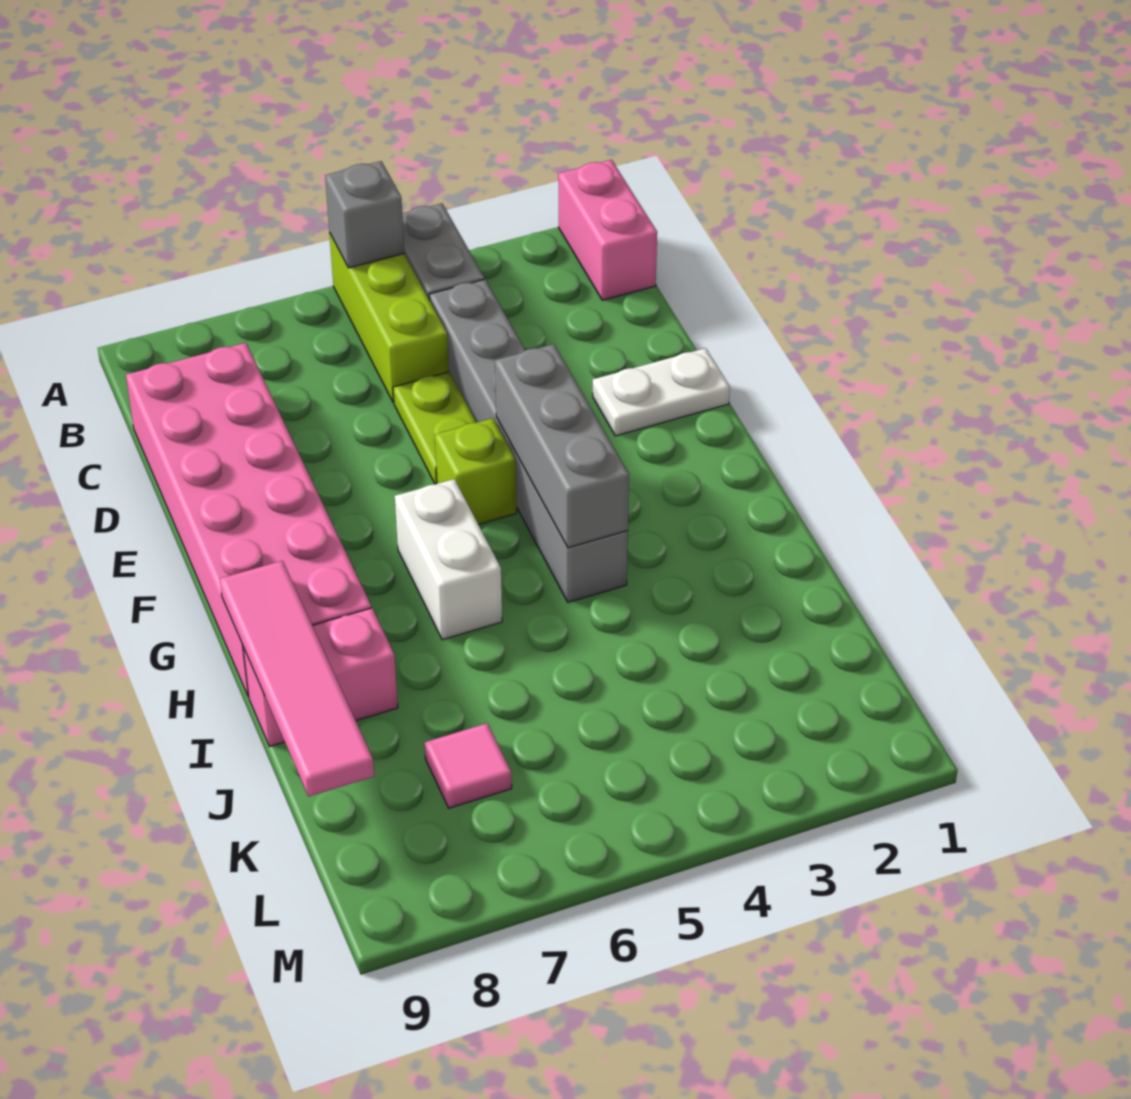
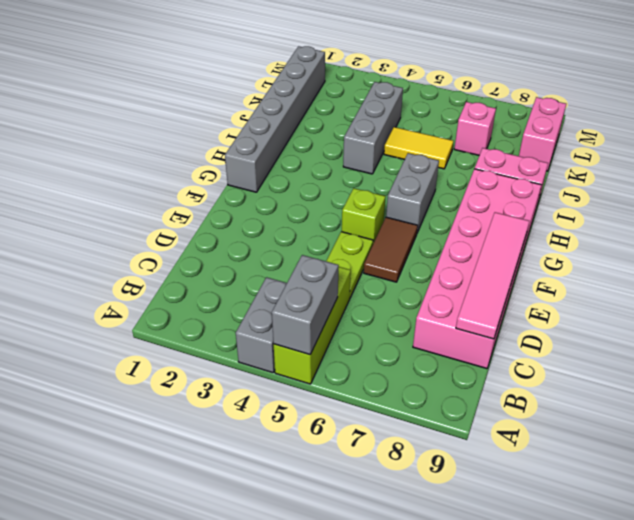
pink brick A1:B1 level 1 -> pink brick K9:L9 level 1
grey brick A5 level 2 -> grey brick A5:B5 level 2
grey brick C4:H4 level 1 -> grey brick G1:L1 level 1
white plate E1:E2 level 1 -> none
none -> brown tile E6:F6 level 1
grey brick F4:H4 level 2 -> grey brick I4:K4 level 1
white brick G6:H6 level 1 -> grey brick G6:H6 level 1
pink tile H9:K9 level 2 -> pink tile C9:F9 level 2
none -> yellow tile J5:J6 level 1
pink tile K7 level 1 -> pink brick K7 level 1

